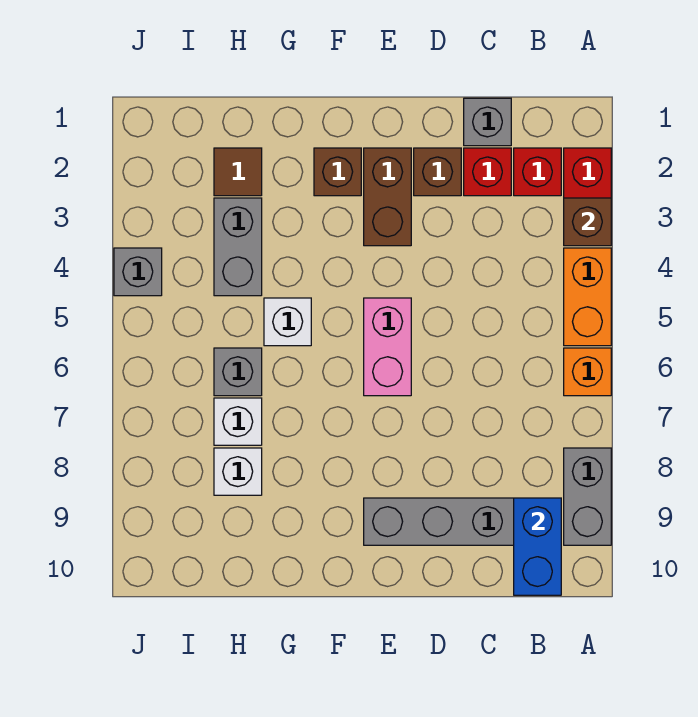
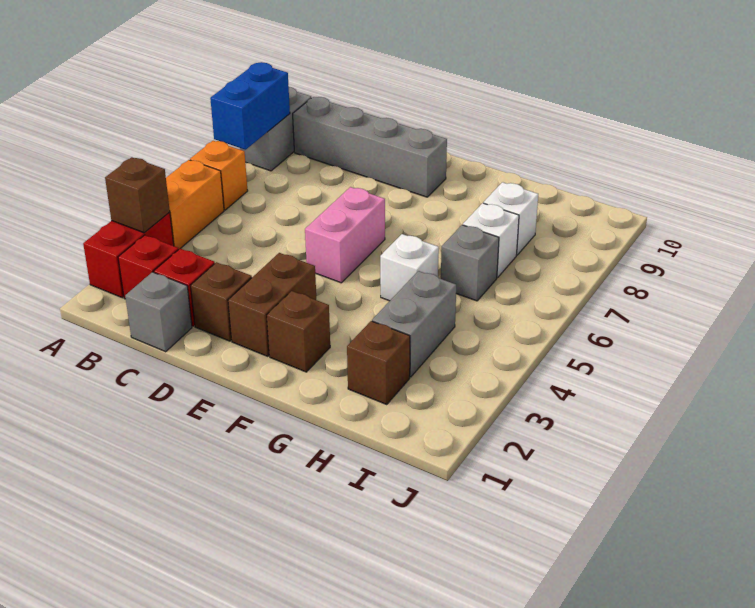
blue brick B9:B10 level 2 -> blue brick A7:A8 level 2
brown tile H2 level 1 -> brown brick H2 level 1
grey brick J4 level 1 -> none

